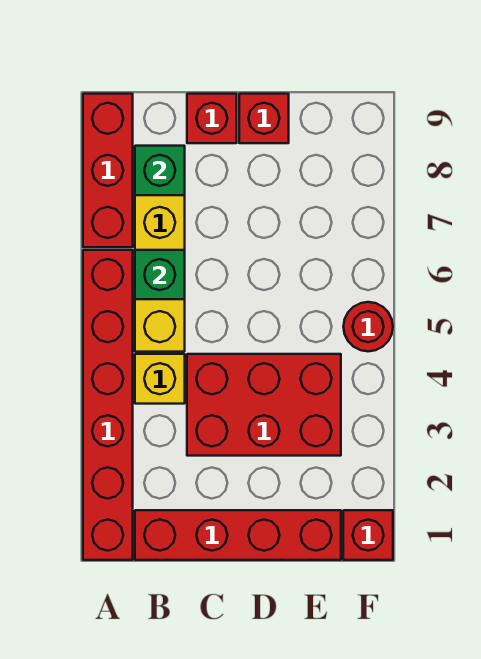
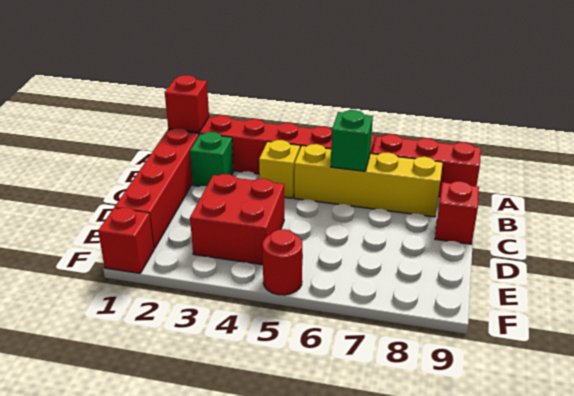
green brick B8 level 2 -> green brick B2 level 1
red brick C3:E4 level 1 -> red brick D3:E4 level 1
red brick D9 level 1 -> red brick A1 level 2

